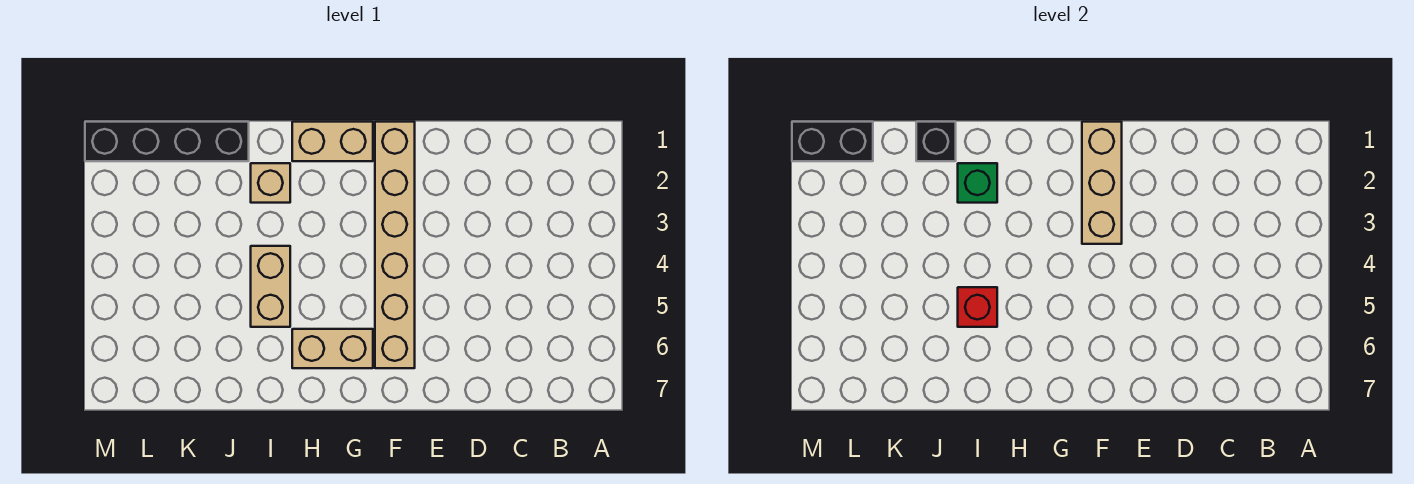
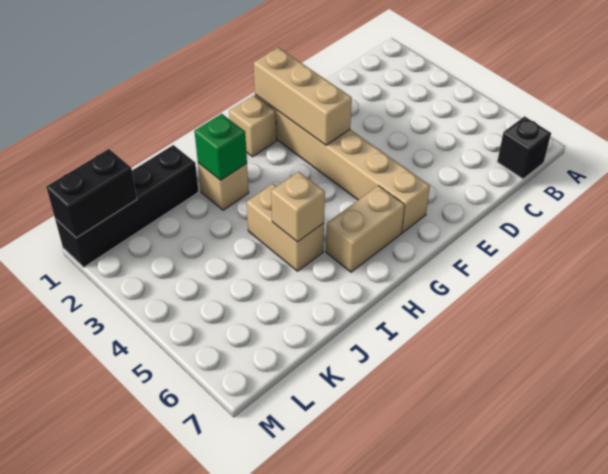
tan brick G1:H1 level 1 -> tan brick G1 level 1
red brick I5 level 2 -> tan brick I5 level 2
black brick J1 level 2 -> black brick B7 level 1

